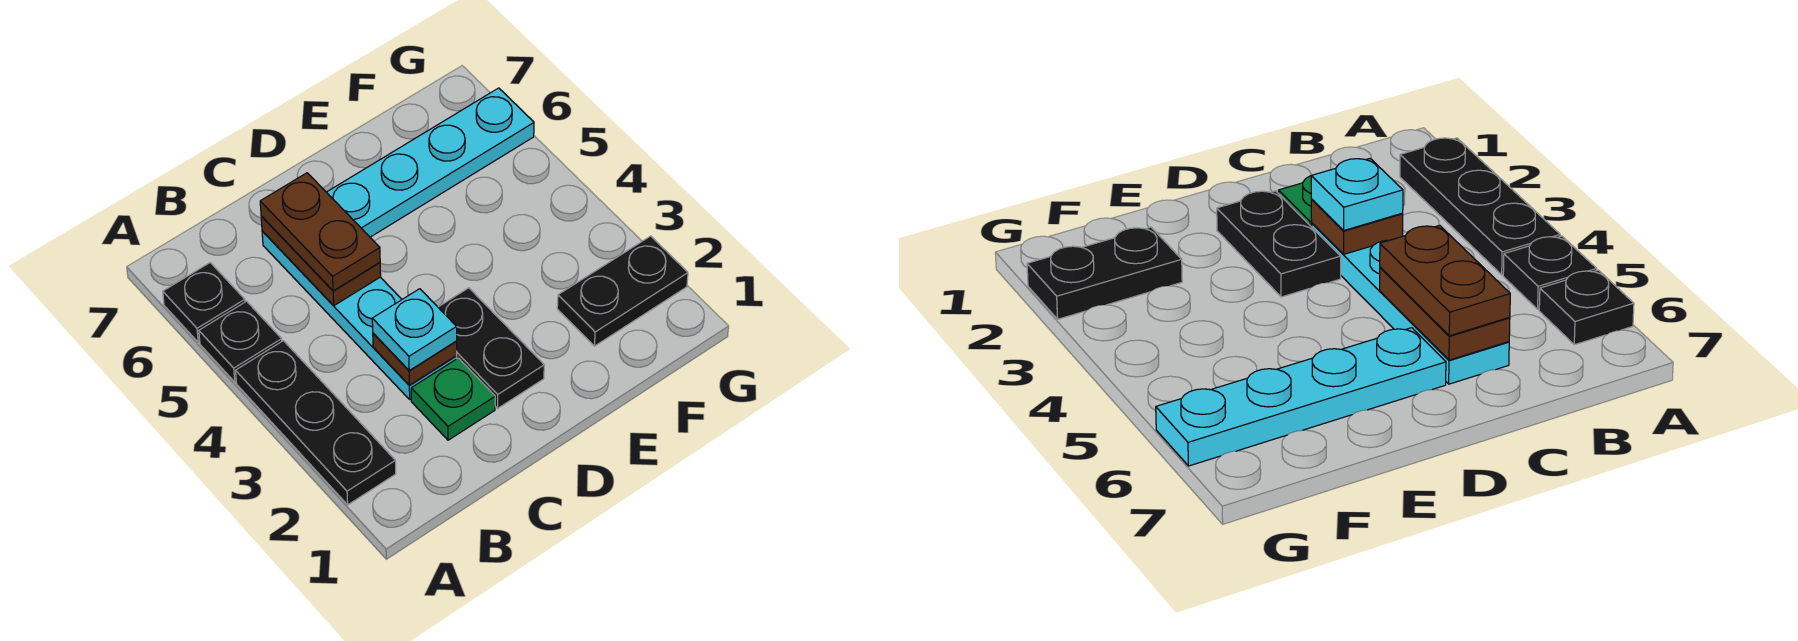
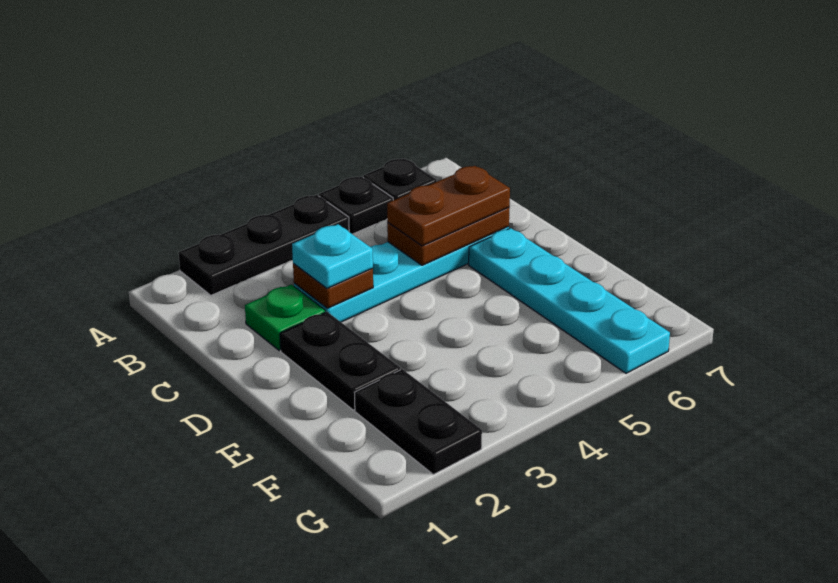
black plate D2:D3 level 1 -> black plate D2:E2 level 1

